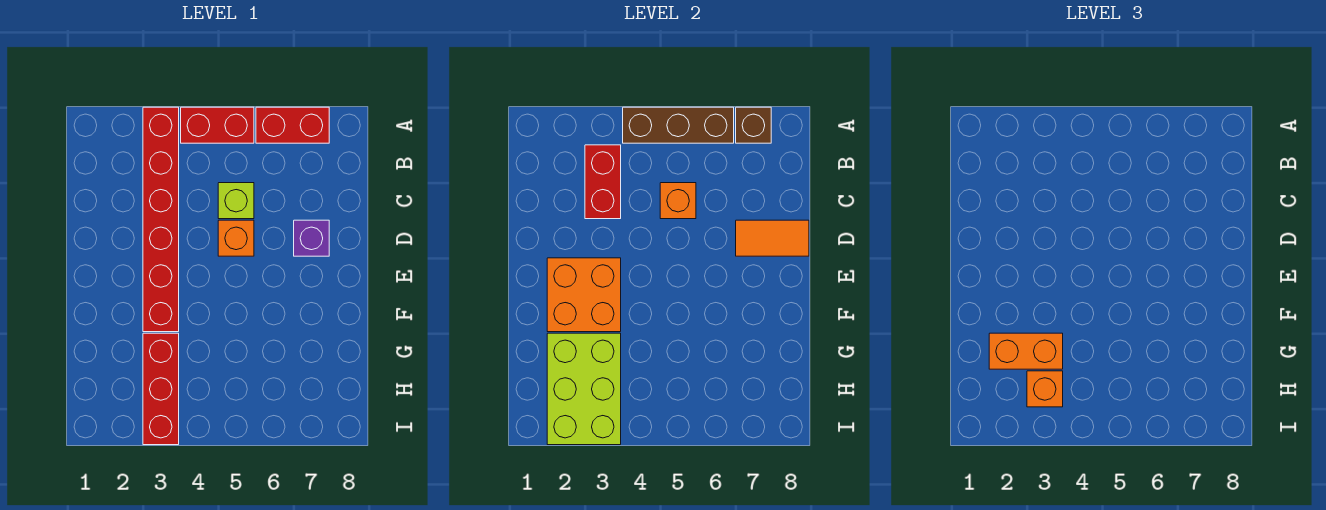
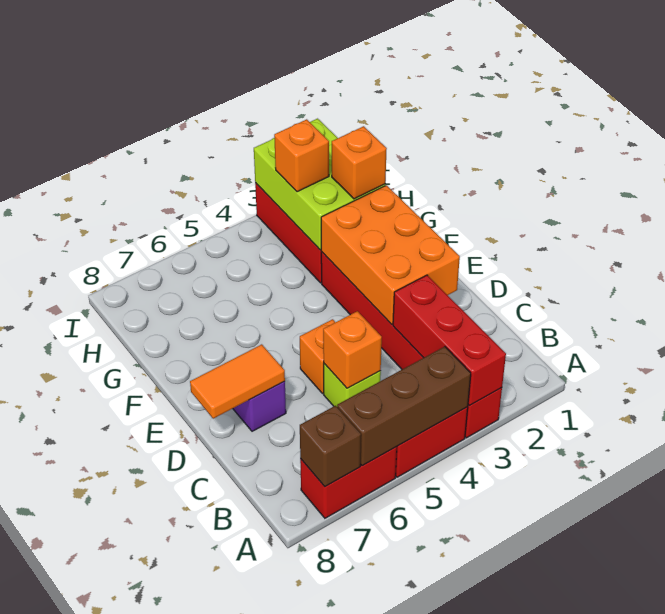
red brick B3:C3 level 2 -> red brick A3:C3 level 2
orange brick E2:F3 level 2 -> orange brick D2:F3 level 2
orange brick G2:G3 level 3 -> orange brick G2 level 3

